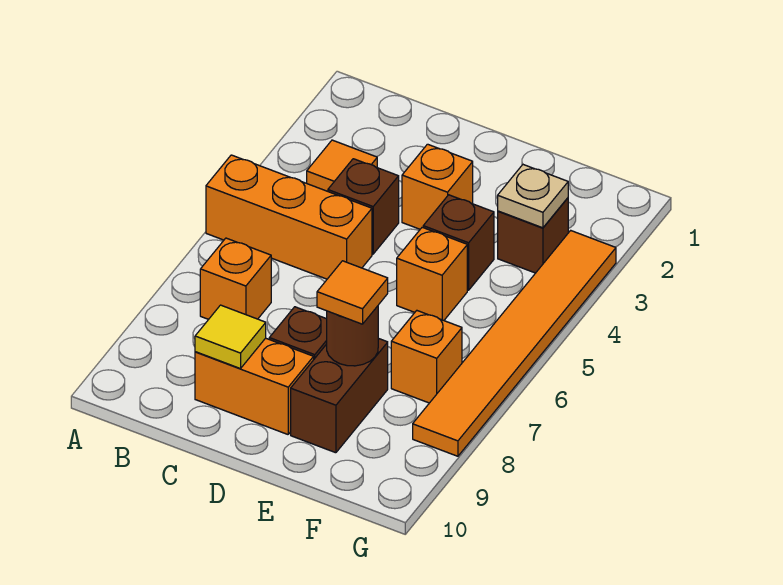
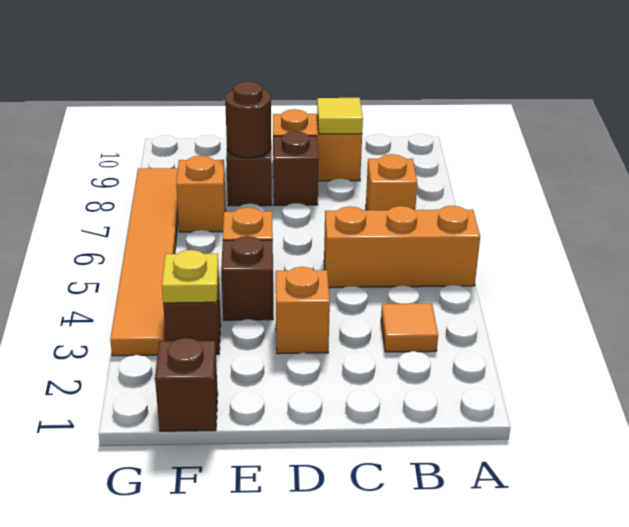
brown brick C4 level 1 -> brown brick F1 level 1
orange tile E8 level 3 -> none
tan plate F3 level 2 -> yellow plate F3 level 2

